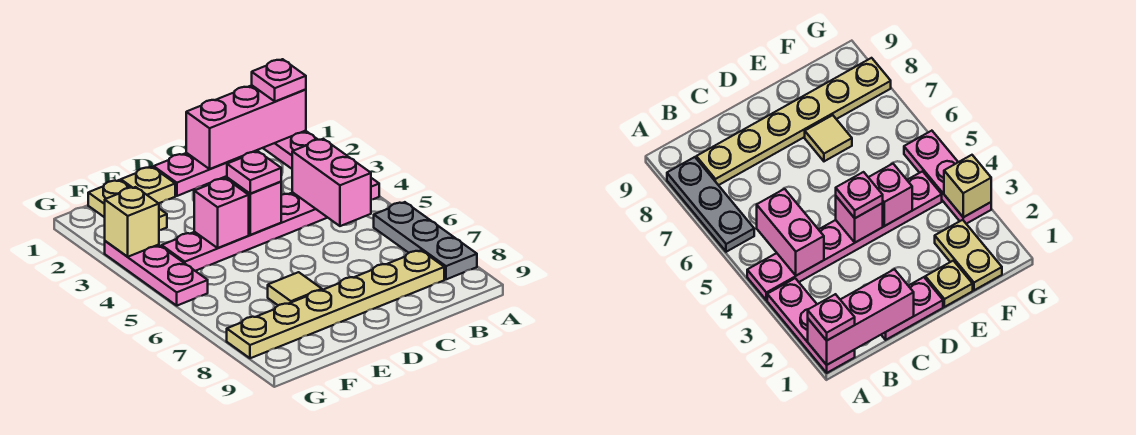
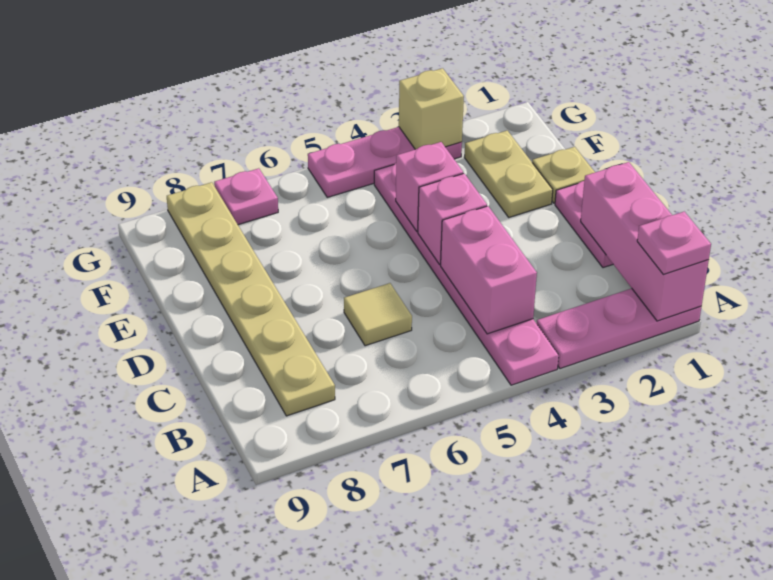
grey plate A6:A8 level 1 -> none
pink brick B4:B5 level 2 -> pink brick B4:C4 level 2
pink plate D4 level 3 -> pink plate G7 level 1
tan tile E7 level 1 -> tan tile C6 level 1
tan plate F1:F2 level 1 -> tan plate E2:F2 level 1

